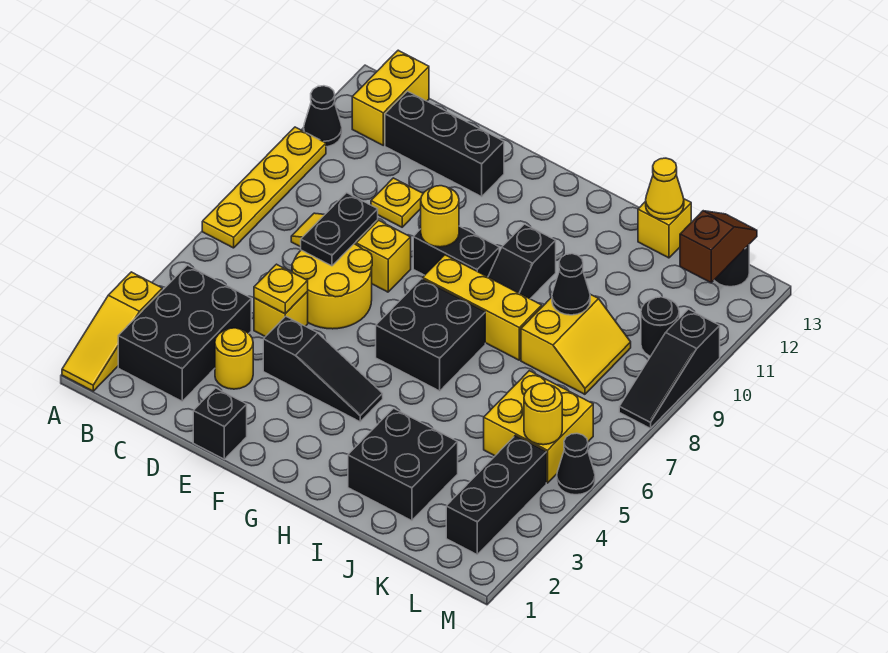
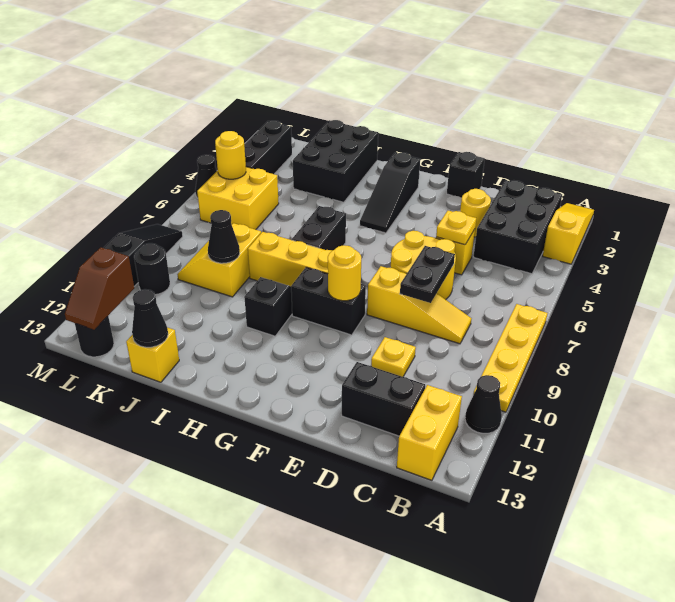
black brick C12:E12 level 1 -> black brick C12:D12 level 1
black slope E4:G4 level 1 top E -> black slope G2:G4 level 1 top 2
black brick G6:H7 level 1 -> black brick H6:H7 level 1
black brick I2:J3 level 1 -> black brick I1:J3 level 1
yellow cone J13 level 2 -> black cone J13 level 2

